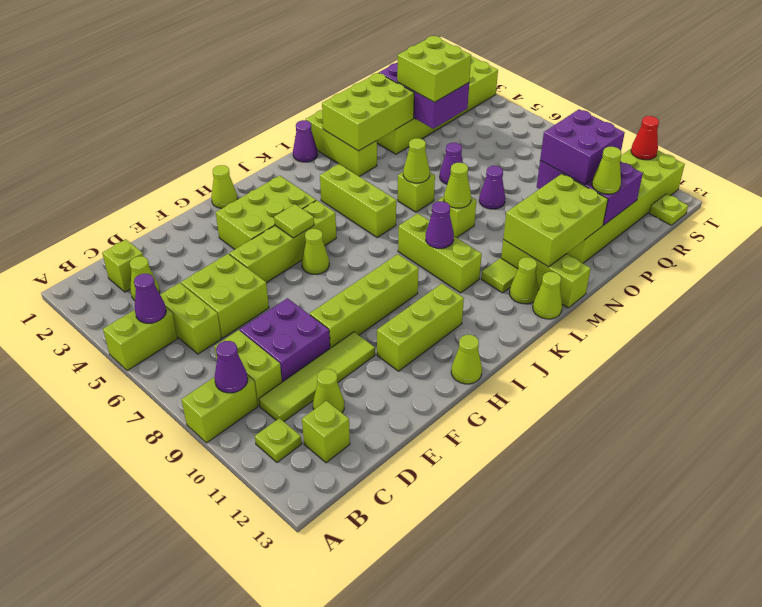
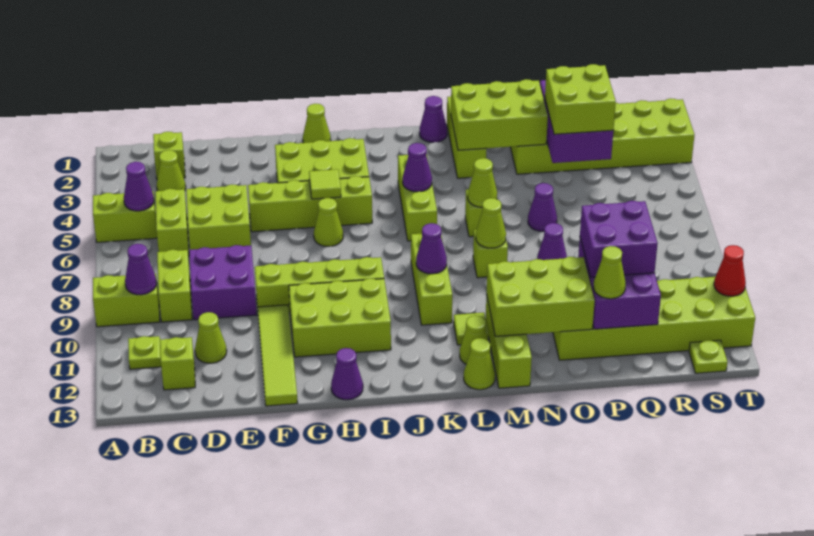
lime tile C10:F10 level 1 -> lime tile F10:F13 level 1
lime brick G11:I11 level 1 -> lime brick G10:I11 level 1
lime cone H13 level 1 -> purple cone H13 level 1
none -> purple cone K5 level 2

